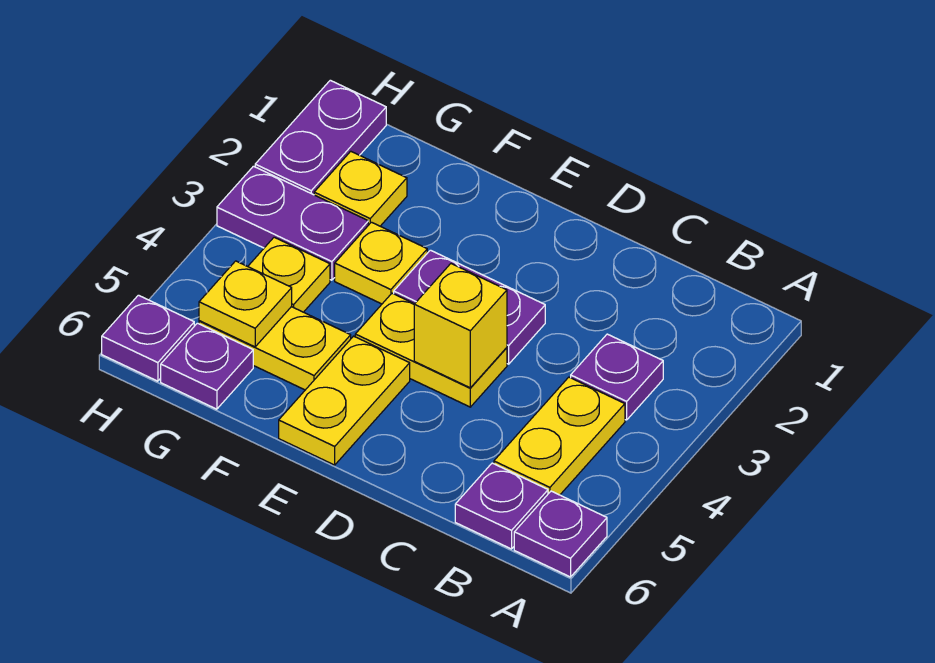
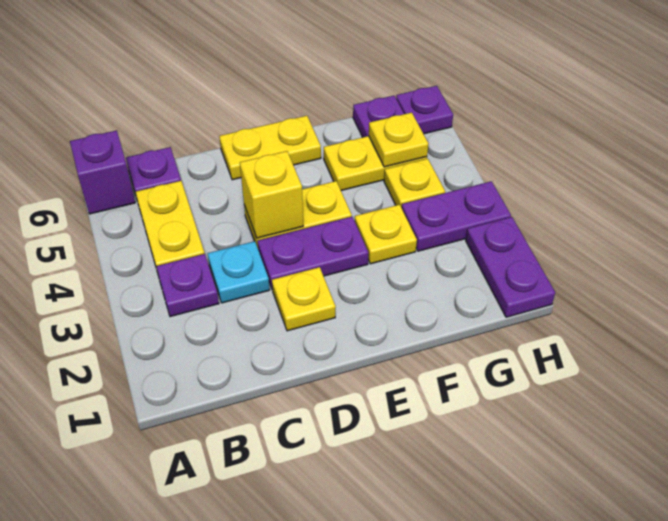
purple plate A6 level 1 -> purple brick A6 level 1
none -> cyan plate C3 level 1
yellow plate E5:E6 level 1 -> yellow plate D6:E6 level 1
yellow plate G2 level 1 -> yellow plate D2 level 1

